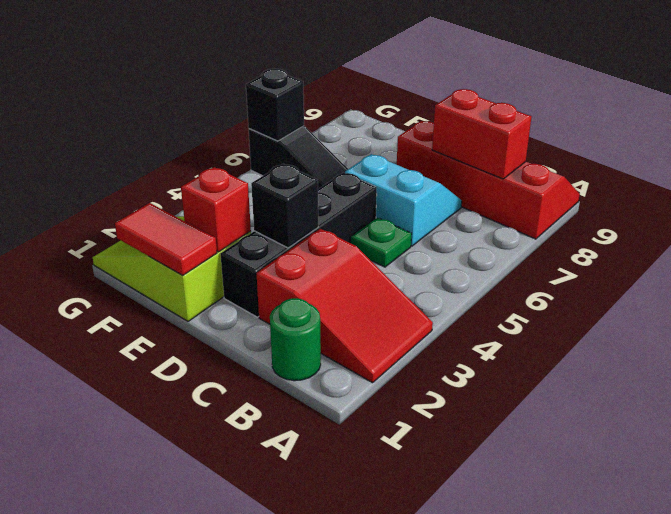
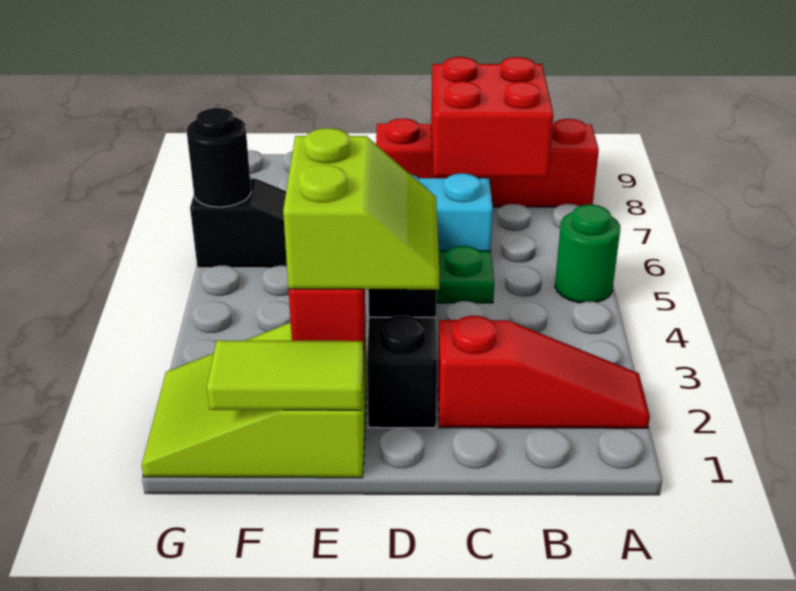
red slope A2:C3 level 1 top C -> red slope A2:C2 level 1 top C
green round brick B1 level 1 -> green round brick A5 level 1
red brick B8:C8 level 2 -> red brick B7:C8 level 2
none -> lime slope D2:E3 level 3 top E
red tile E1:F1 level 2 -> lime tile E1:F1 level 2
black brick G6 level 2 -> black round brick G6 level 2

